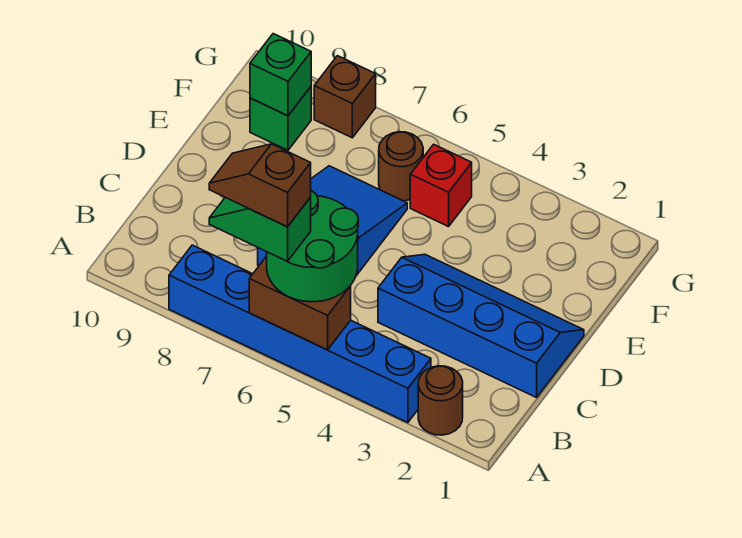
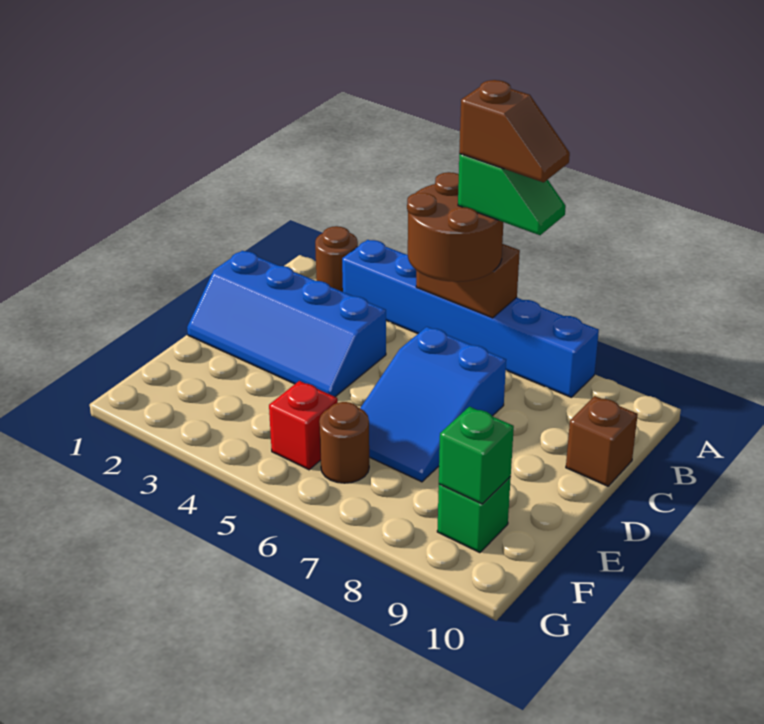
green round brick A5:B6 level 3 -> brown round brick A5:B6 level 3
brown brick G8 level 1 -> brown brick C10 level 1

